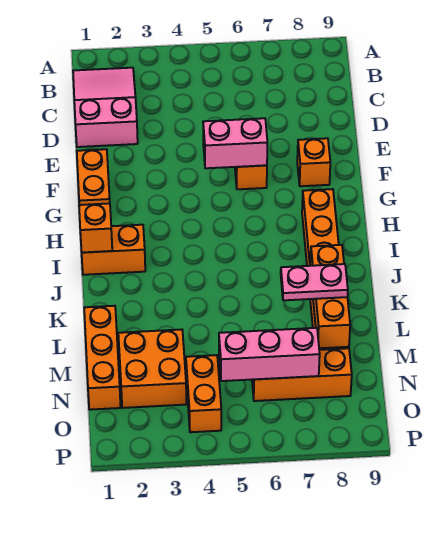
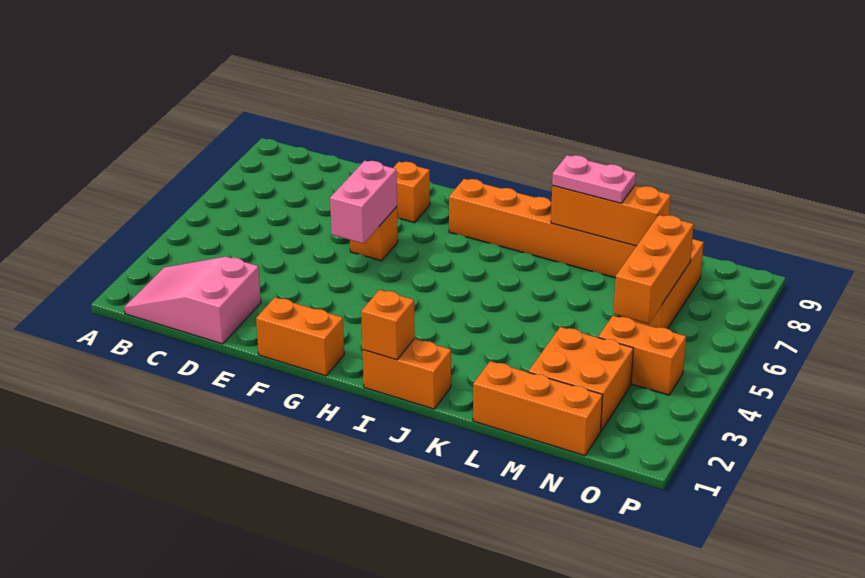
orange brick I1:I2 level 1 -> orange brick I1:J1 level 1
pink plate L7:L8 level 3 -> pink plate K8:L8 level 3
pink brick N5:N7 level 2 -> orange brick N5:N7 level 2

